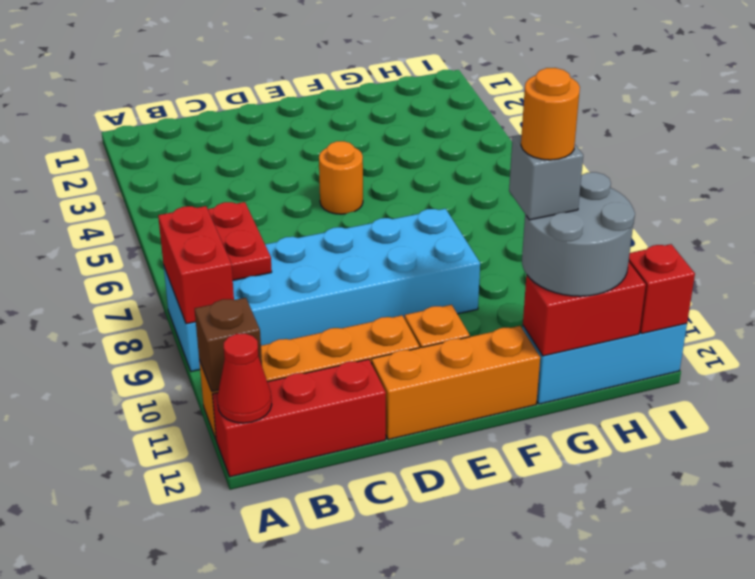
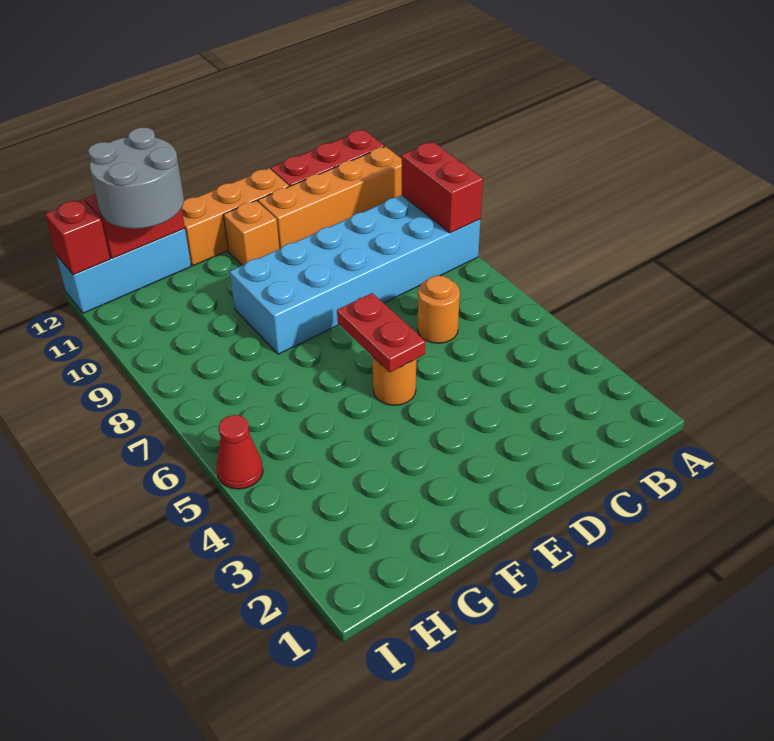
brown brick A11 level 2 -> none
red cone A12 level 2 -> red cone I5 level 1
red plate B7:B8 level 2 -> red plate E5:E6 level 2
grey brick G11 level 4 -> none
orange round brick G11 level 5 -> orange round brick C6 level 1

